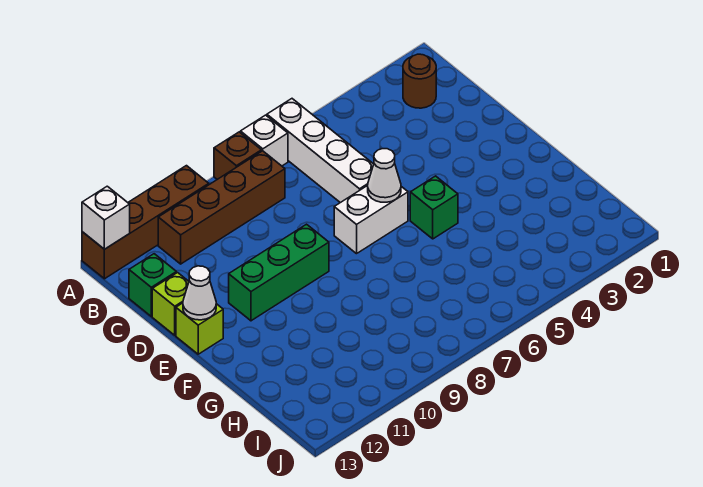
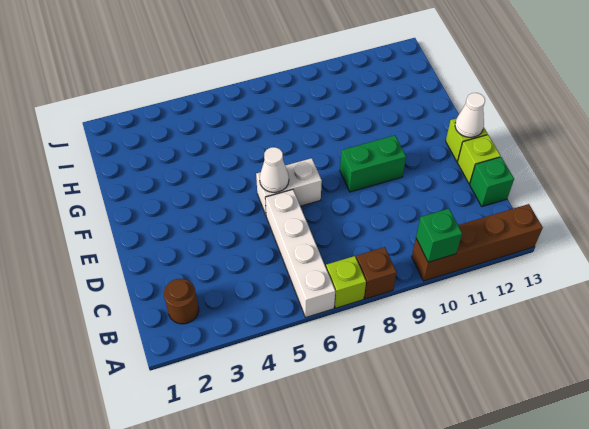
white brick A7 level 1 -> lime brick A7 level 1
white brick A13 level 2 -> none
brown brick B8:B11 level 1 -> none
green brick E9:E11 level 1 -> green brick E9:E10 level 1
green brick F5 level 1 -> green brick A10 level 2

